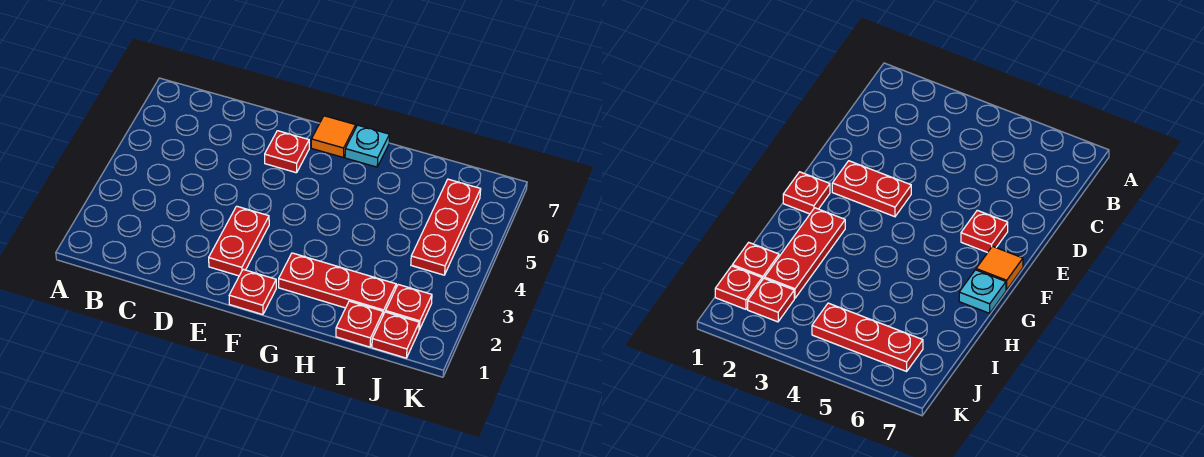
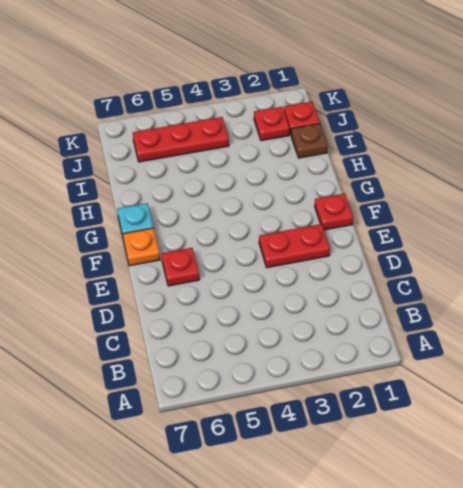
orange tile F7 level 1 -> orange plate F7 level 1
red plate G2:I2 level 1 -> none
red plate I1 level 1 -> brown plate I1 level 1

